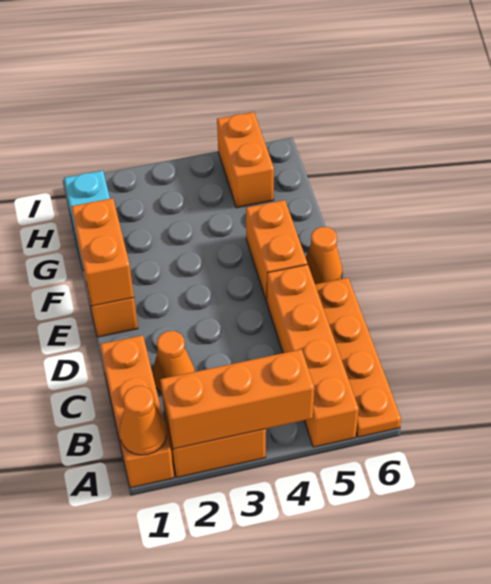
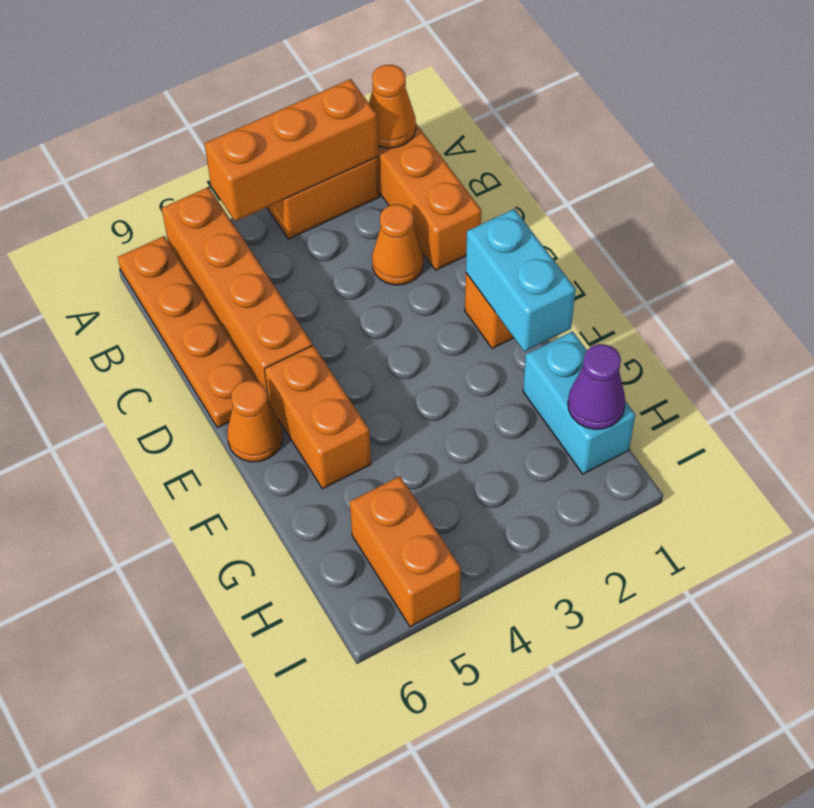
orange brick E1:F1 level 2 -> cyan brick E1:F1 level 2
none -> purple cone H1 level 2

